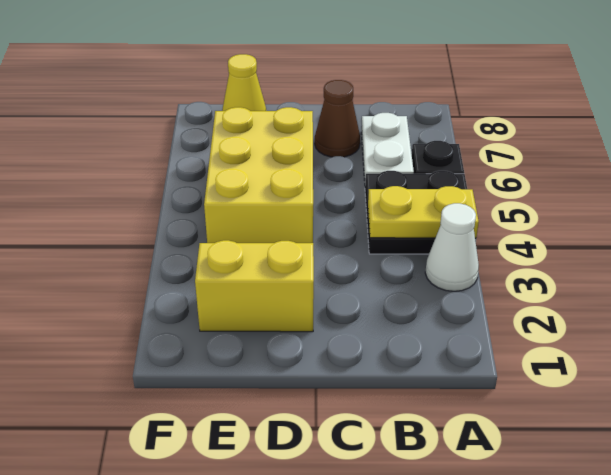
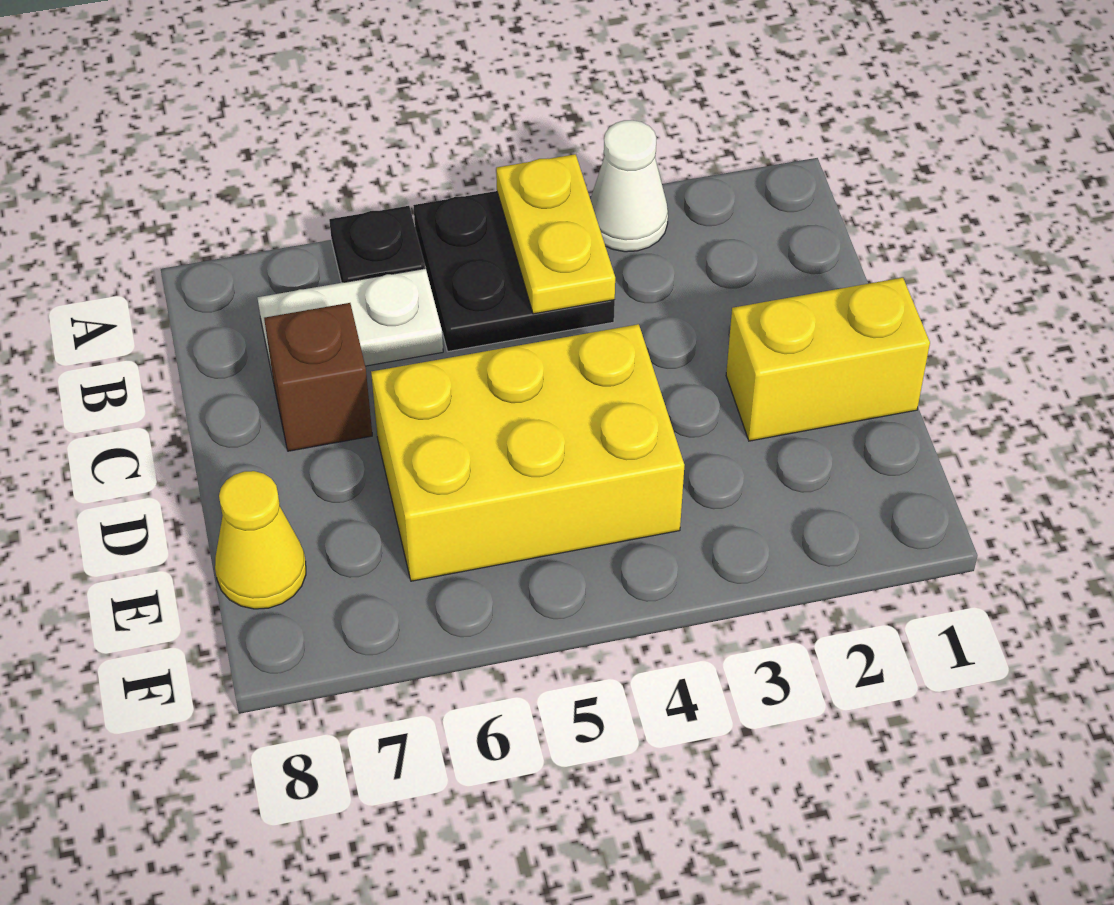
brown cone C7 level 1 -> brown brick C7 level 1
yellow brick D2:E2 level 1 -> yellow brick D1:D2 level 1

